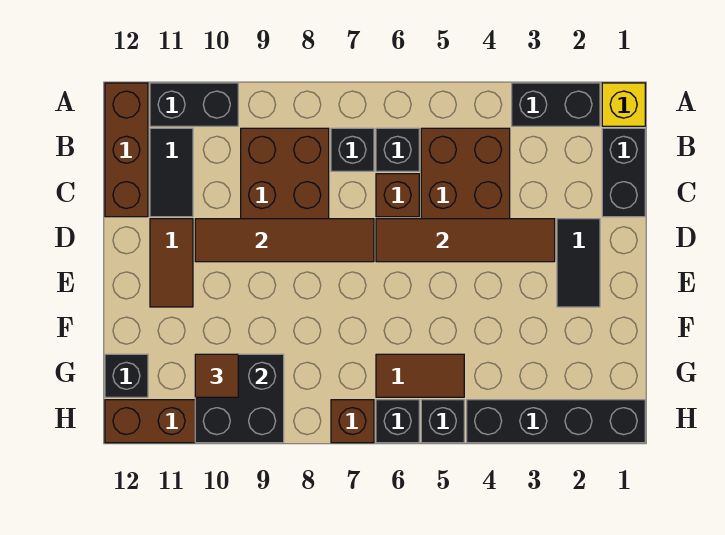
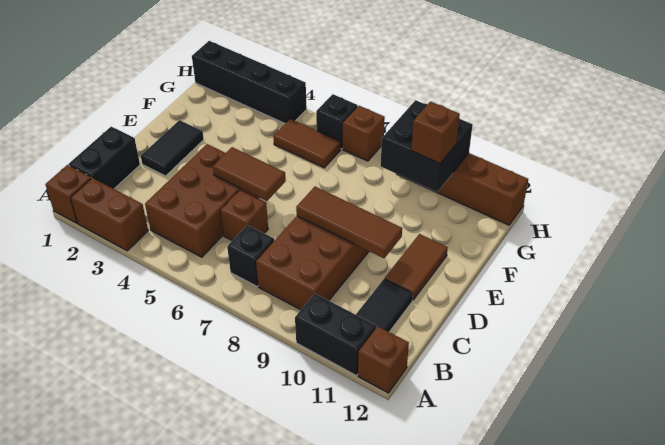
yellow brick A1 level 1 -> brown brick A1 level 1
black brick A2:A3 level 1 -> brown brick A2:A3 level 1
brown brick A12:C12 level 1 -> brown brick A12 level 1
black brick B6 level 1 -> none
brown tile D3:D6 level 2 -> brown tile D5:D6 level 2
brown tile D7:D10 level 2 -> brown tile D8:D10 level 2
brown tile G10 level 3 -> brown brick G10 level 3
black brick G12 level 1 -> none
black brick H5 level 1 -> none

